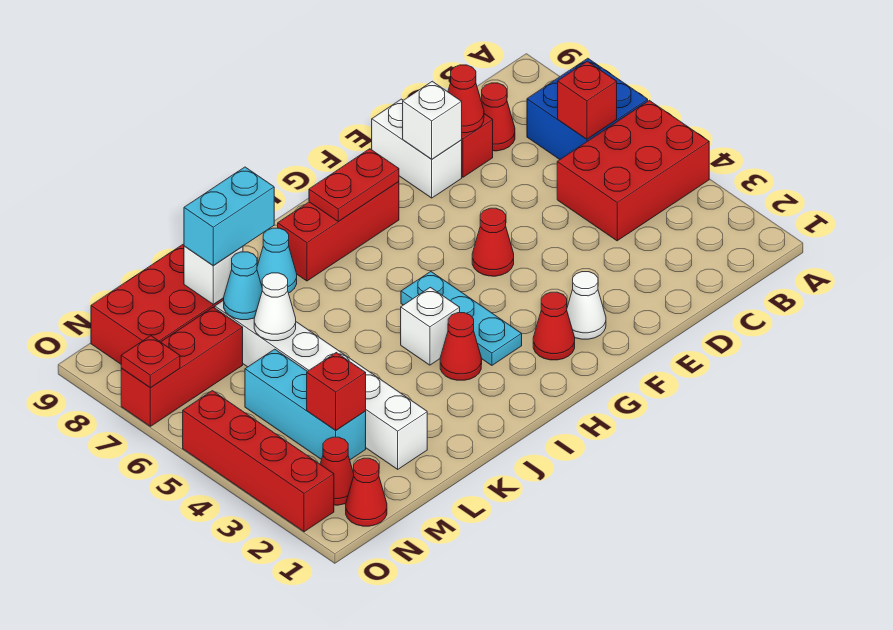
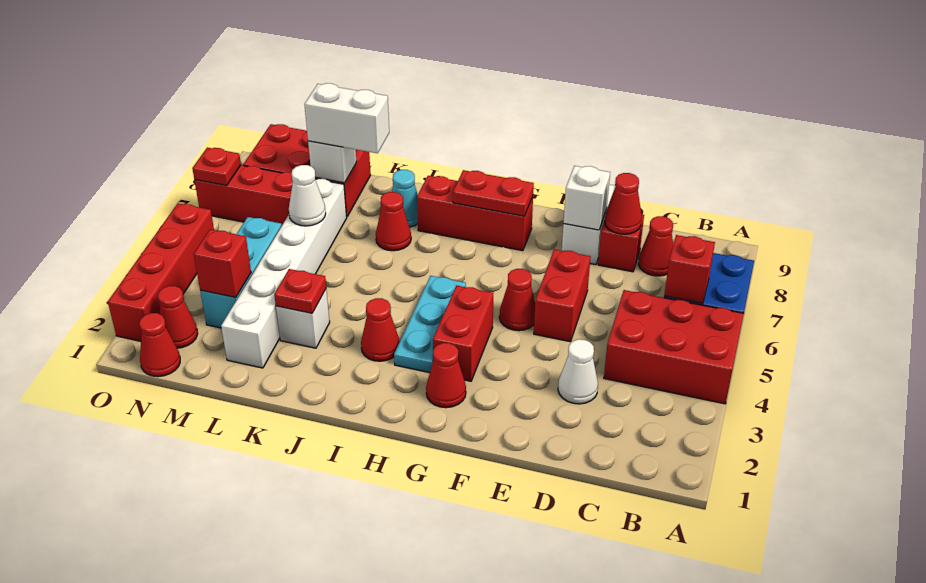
none -> red brick E5:E6 level 1
white cone F2 level 1 -> white cone D3 level 1
none -> red brick G3:G4 level 1
white brick I4 level 1 -> white brick K3 level 1
none -> red cone J7 level 1
none -> red plate K3 level 2
cyan brick K8:L8 level 3 -> white brick K8:L8 level 3
cyan cone L7 level 2 -> none

